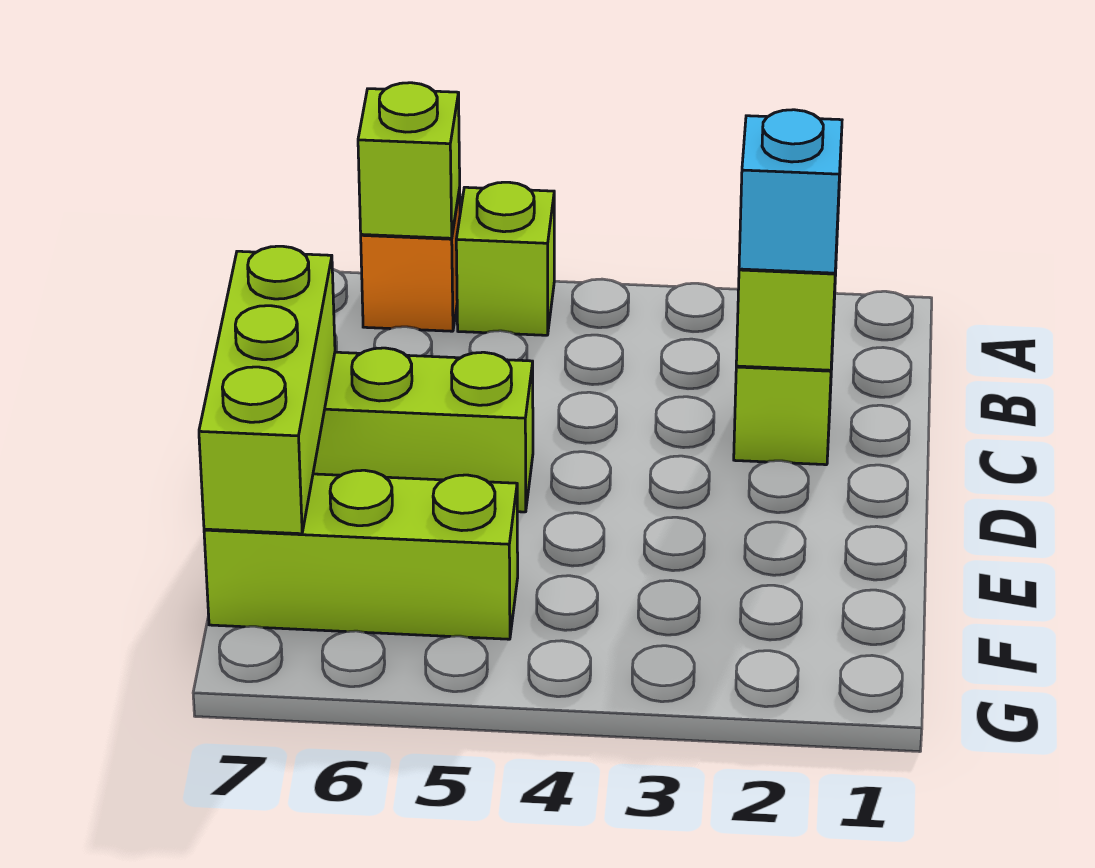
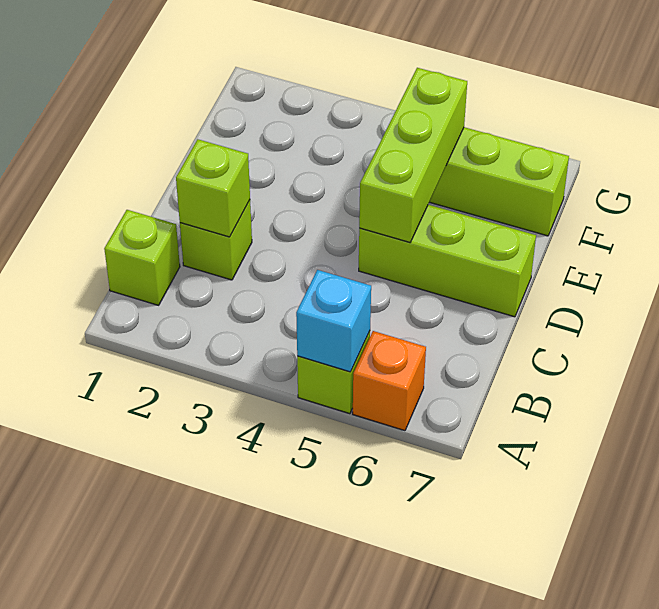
lime brick A6 level 2 -> lime brick B1 level 1
cyan brick C2 level 3 -> cyan brick A5 level 2
lime brick D7:F7 level 2 -> lime brick D5:F5 level 2

